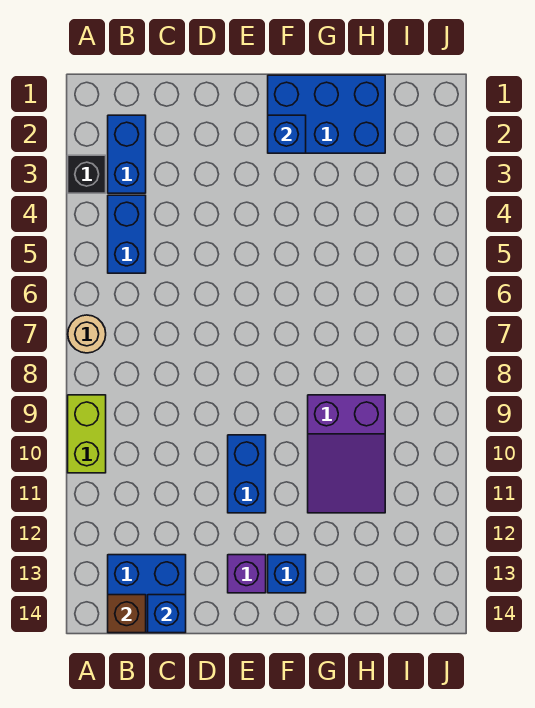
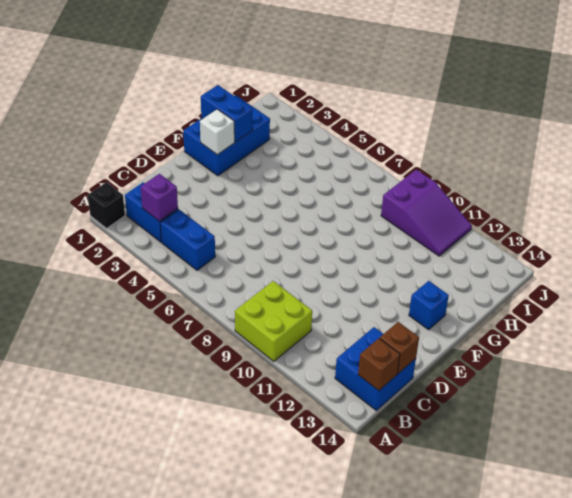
black brick A3 level 1 -> black brick A1 level 1
tan round brick A7 level 1 -> none
lime brick A9:A10 level 1 -> lime brick A9:B10 level 1
blue brick C14 level 2 -> brown brick C14 level 2
blue brick E10:E11 level 1 -> blue brick G1:G2 level 2
purple brick E13 level 1 -> purple brick B3 level 2
blue brick F2 level 2 -> white brick F2 level 2
purple slope G9:H11 level 1 top 9 -> purple slope I9:J11 level 1 top 9

